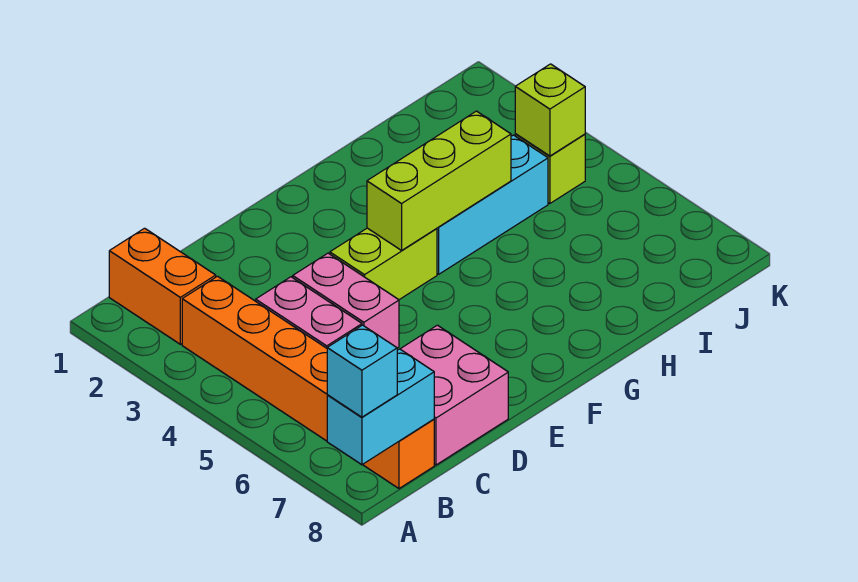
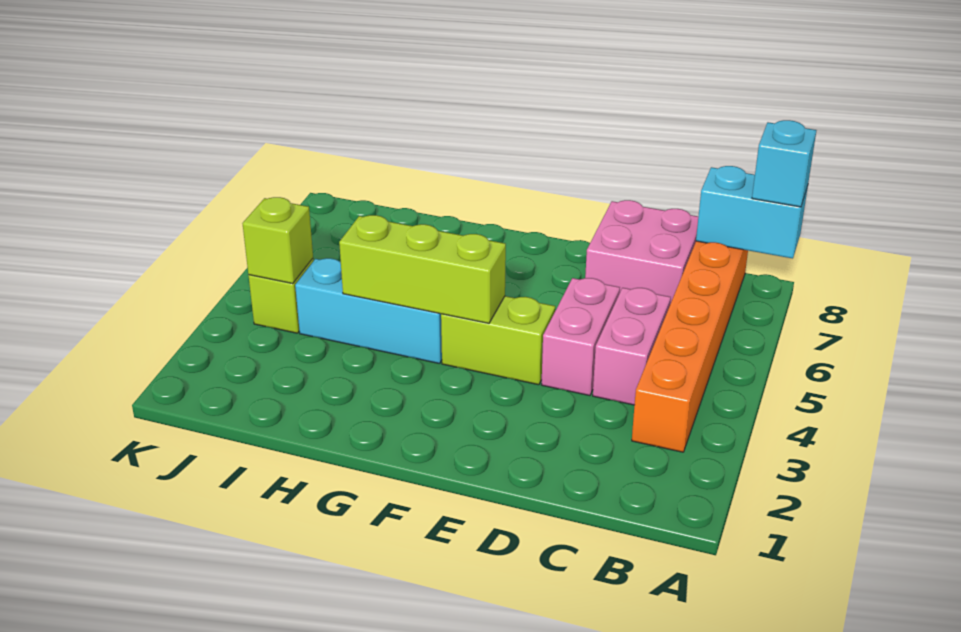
orange brick B1:B2 level 1 -> none

